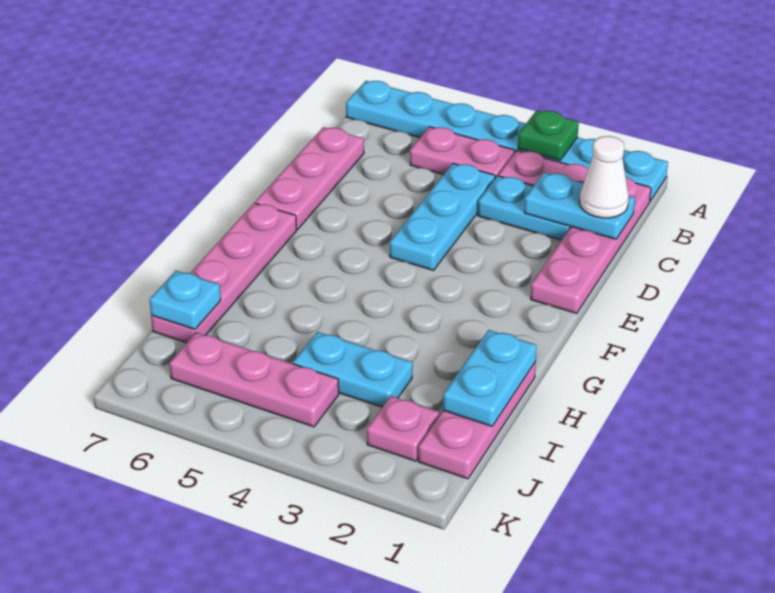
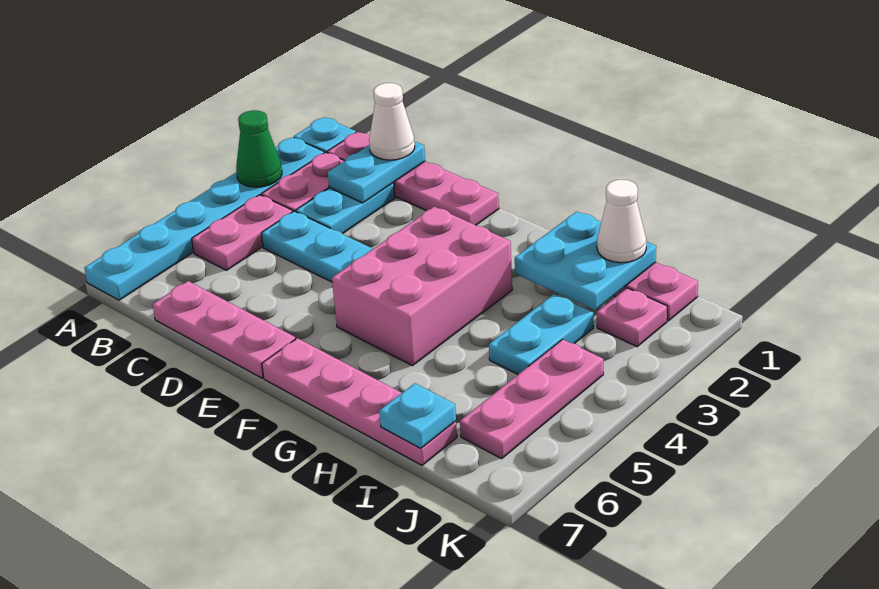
green plate A3 level 2 -> green cone A3 level 2
none -> pink brick F3:G5 level 1
cyan plate H1:I1 level 2 -> cyan plate H1:I2 level 2
none -> white cone I1 level 3

